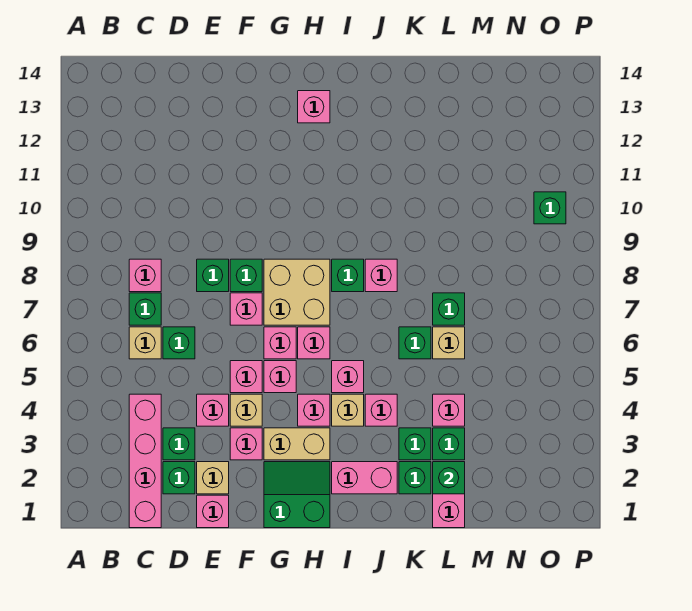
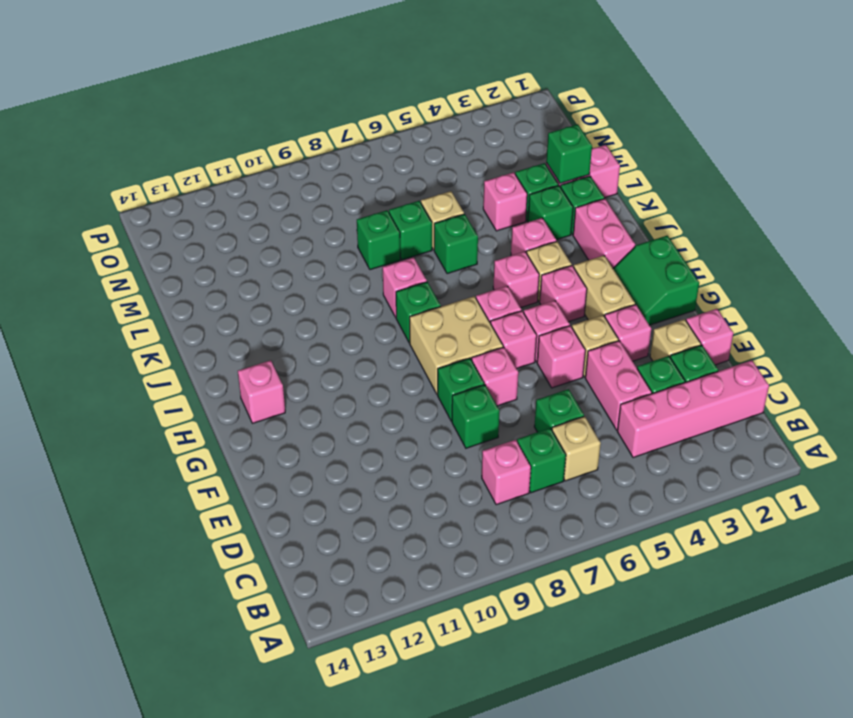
pink brick E4 level 1 -> pink brick D4:E4 level 1
green brick O10 level 1 -> green brick L8 level 1

